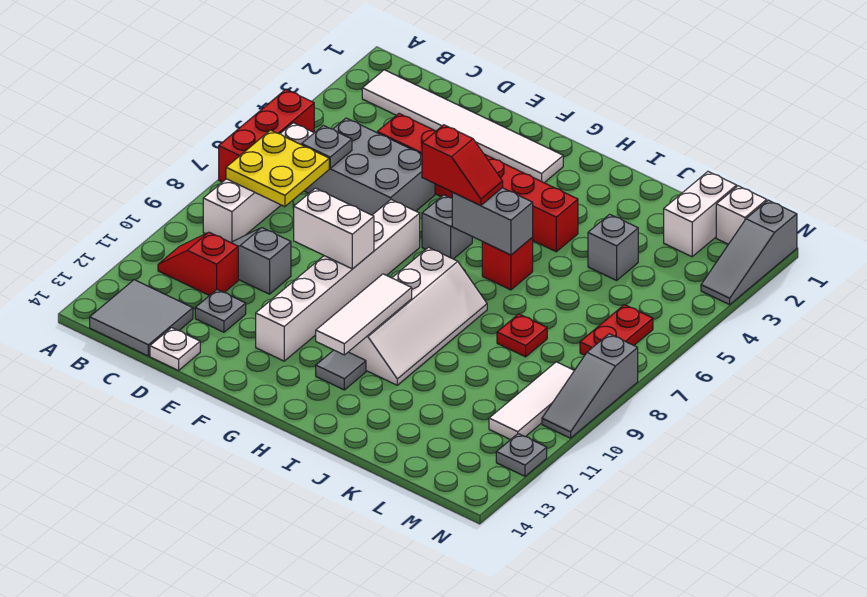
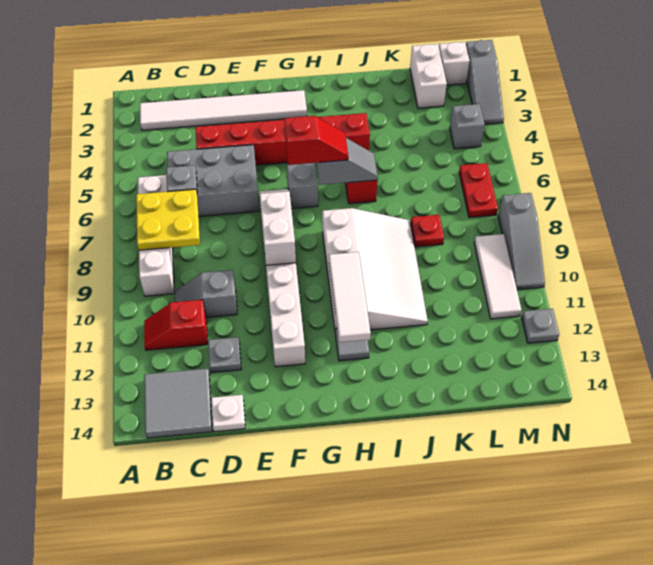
red brick A5:A7 level 1 -> none
white brick E9:F9 level 2 -> white brick F8:F9 level 2
grey brick H6:I6 level 2 -> grey slope H6:I6 level 2 top H
white slope H8:I11 level 1 top H -> white slope H8:J11 level 1 top H
grey brick K4 level 1 -> grey brick M4 level 1

